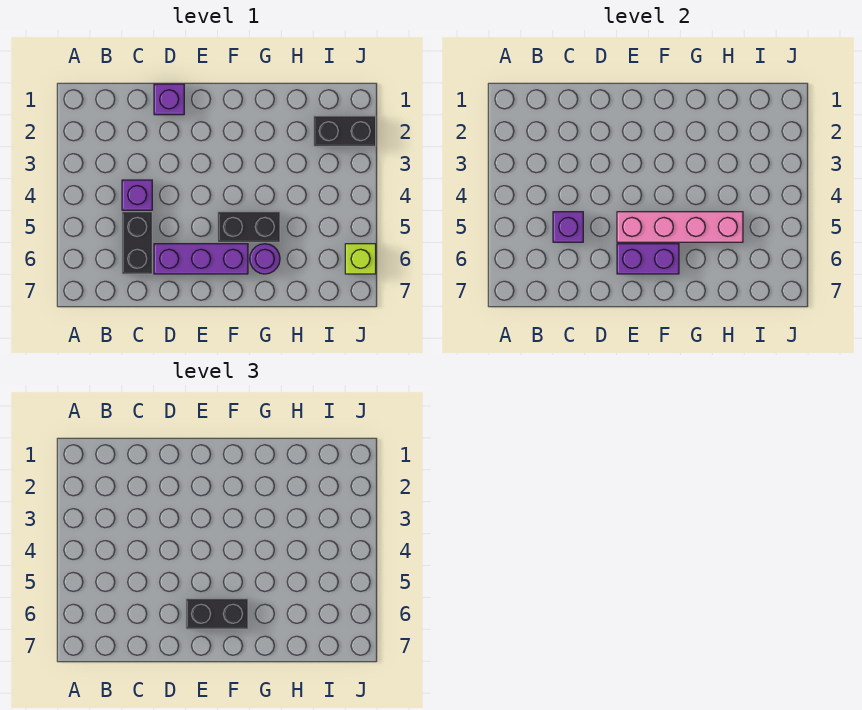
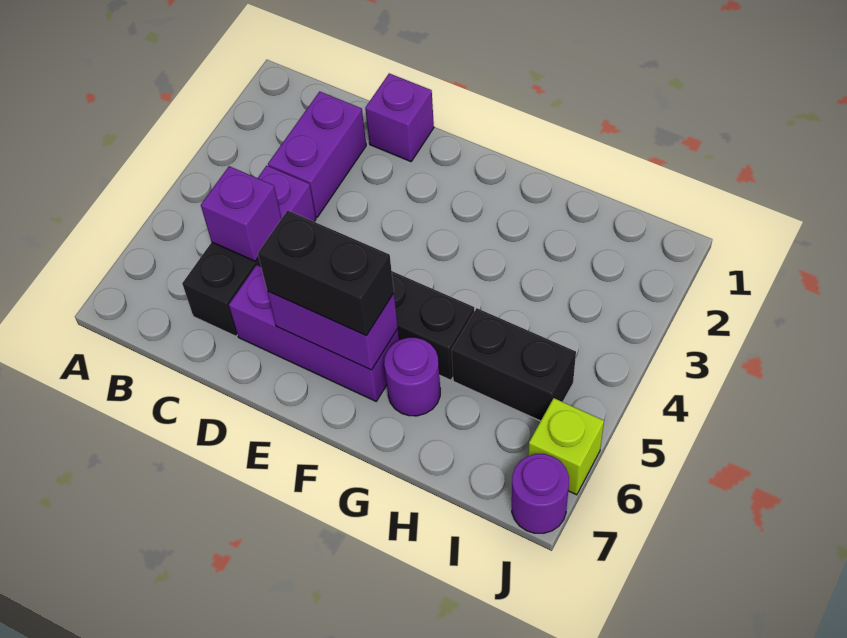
none -> purple brick C2:C3 level 1
pink brick E5:H5 level 2 -> none
black brick I2:J2 level 1 -> black brick H5:I5 level 1
none -> purple round brick J7 level 1

